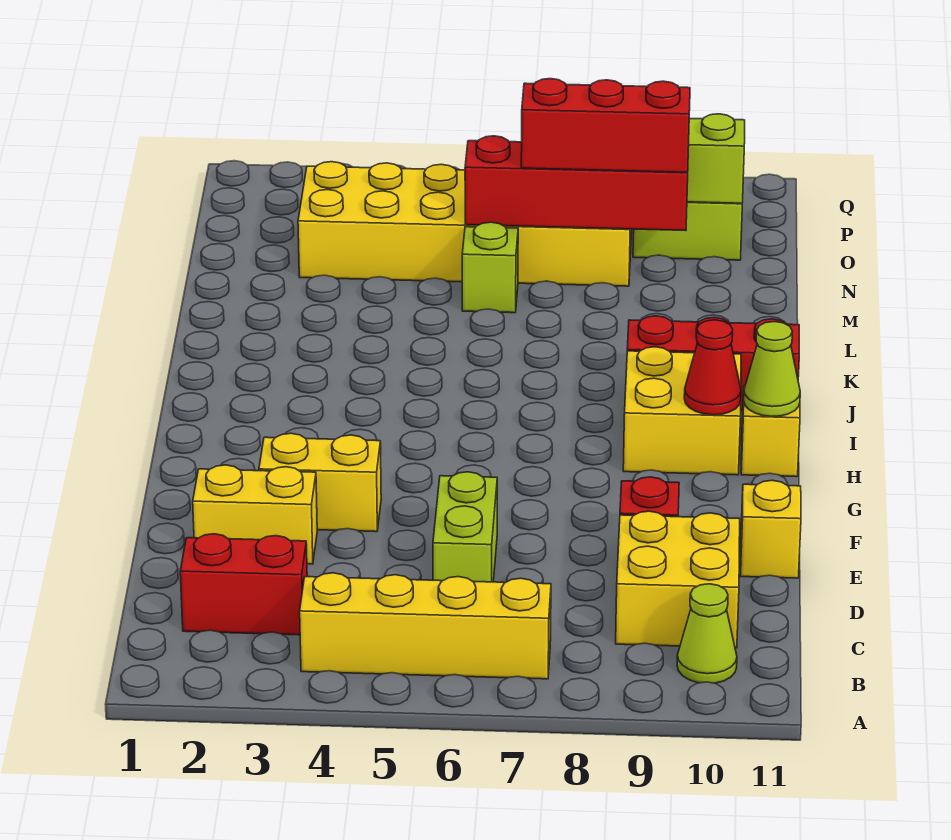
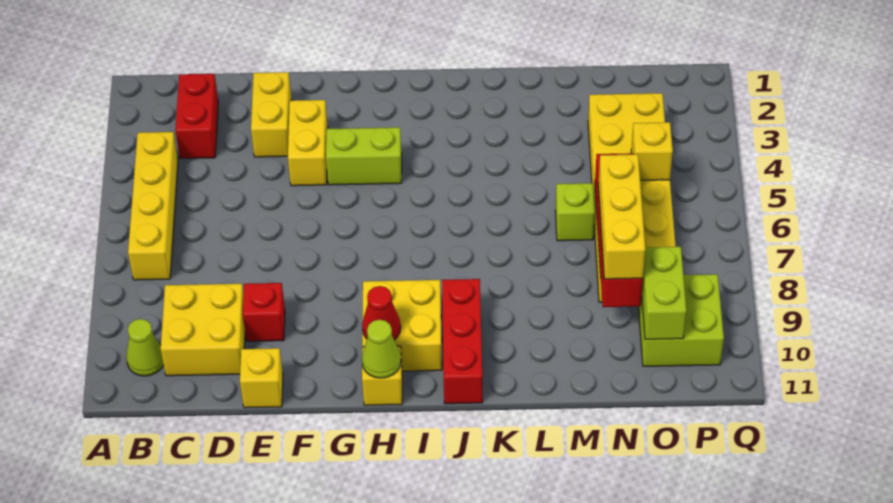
lime brick D6:E6 level 1 -> lime brick G4:H4 level 1
red brick N7:N9 level 3 -> yellow brick N7:N9 level 3
none -> yellow brick O5 level 2

